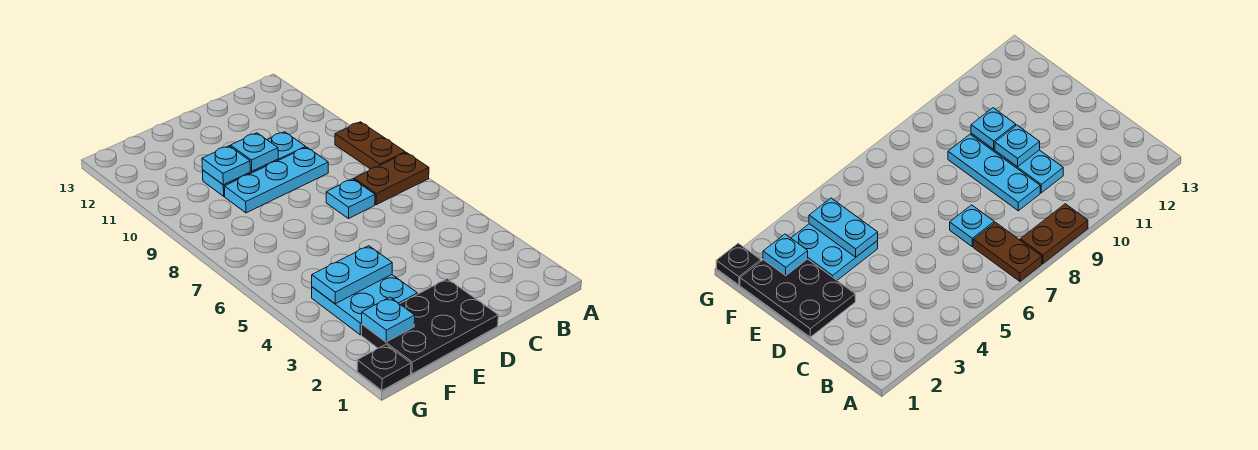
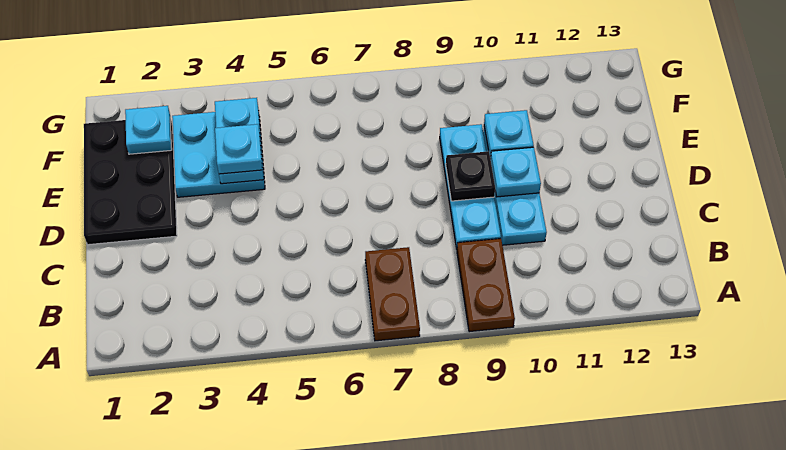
brown plate A8:A9 level 1 -> brown plate A9:B9 level 1
cyan plate C7 level 1 -> cyan plate E4 level 3
black plate G1 level 1 -> black plate D9 level 2

